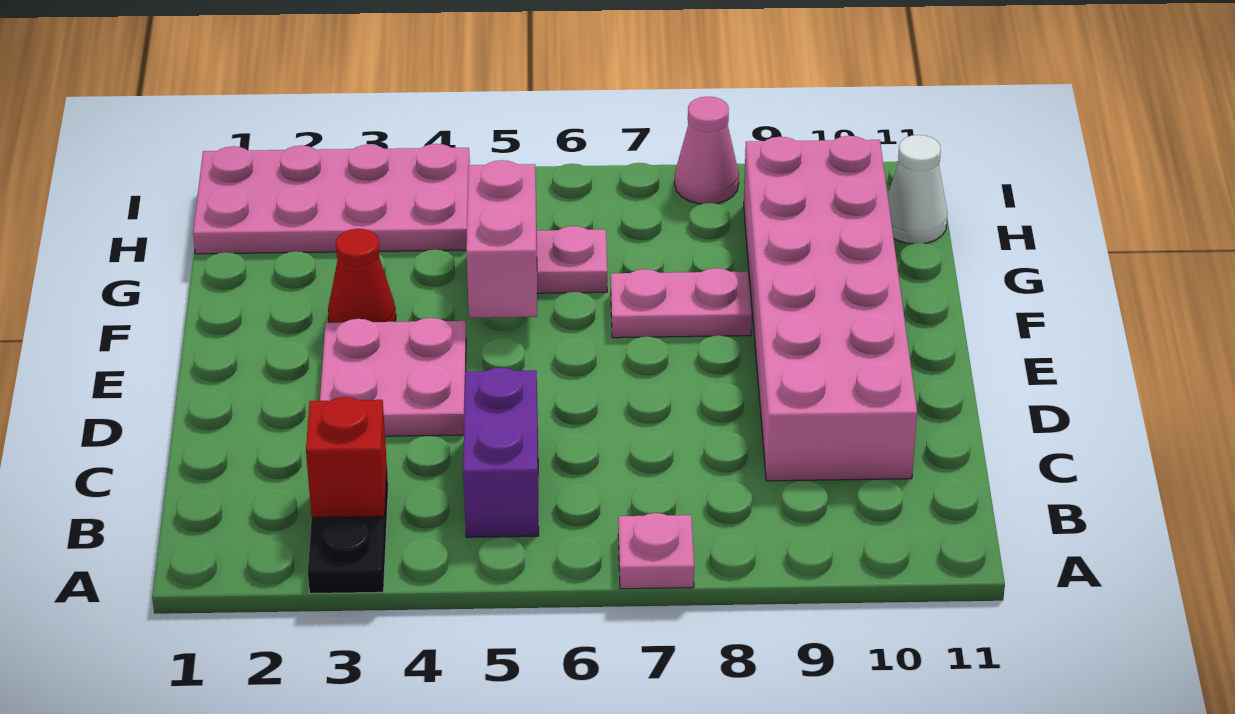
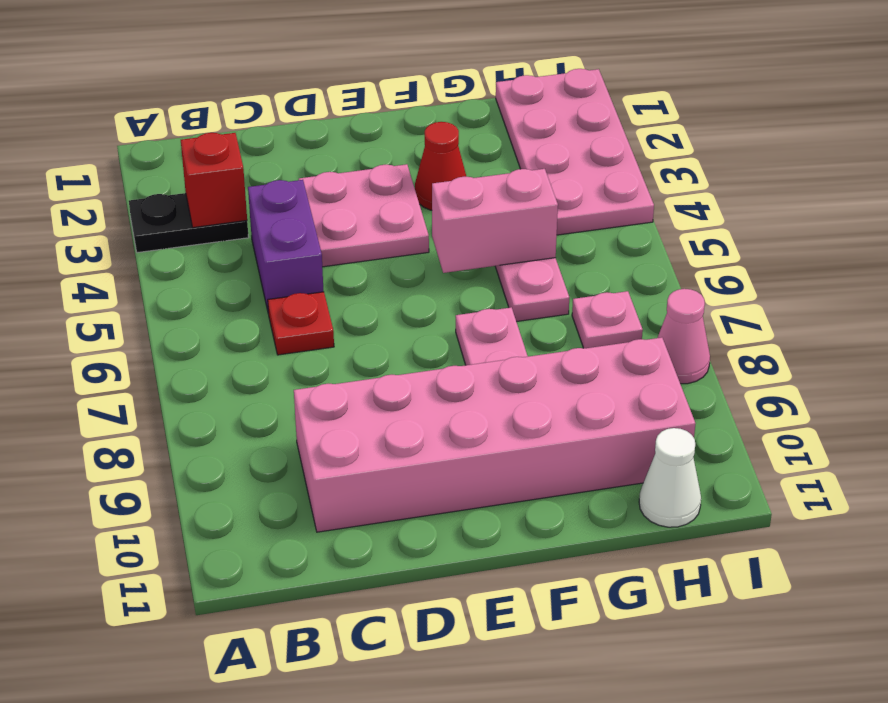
pink plate A7 level 1 -> pink plate H7 level 1
purple brick B5:C5 level 1 -> purple brick C4:C5 level 1
none -> red plate C6 level 1

